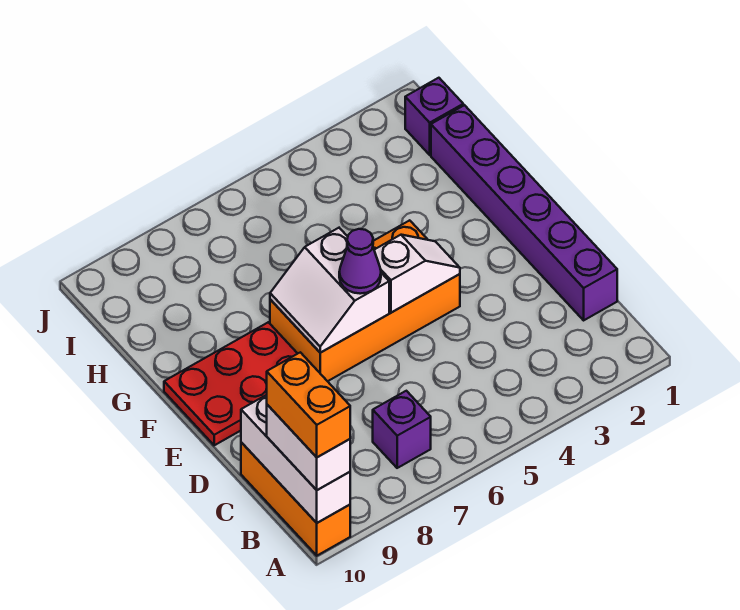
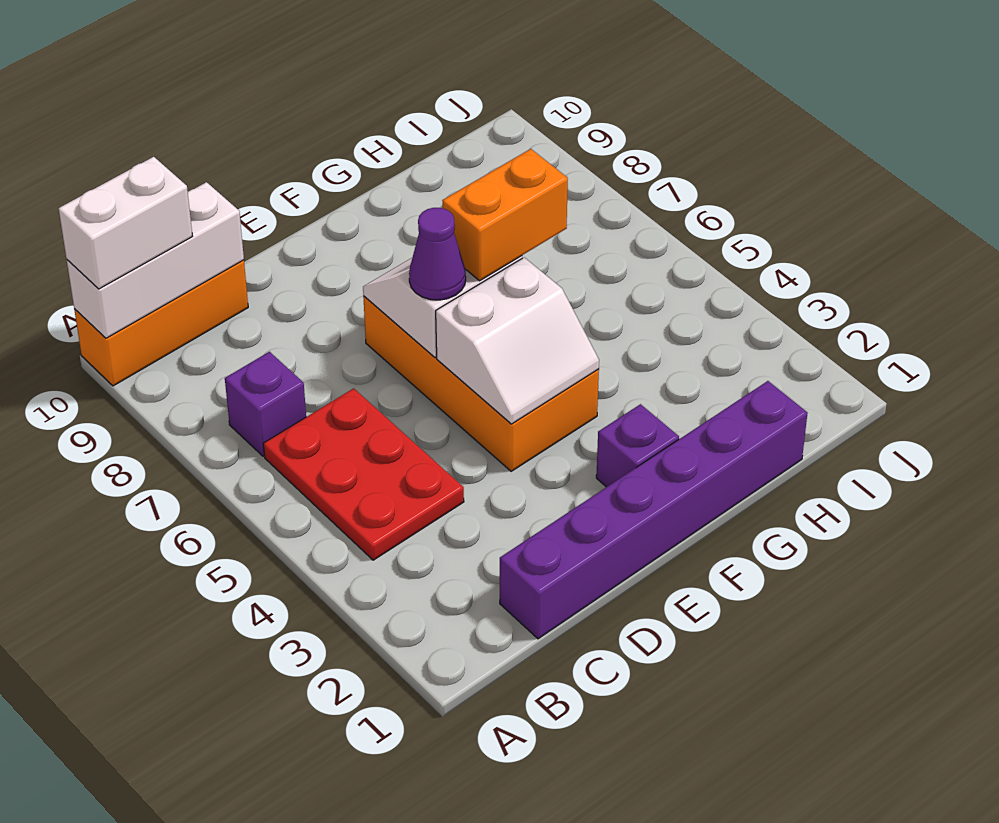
orange brick A10:B10 level 4 -> orange brick F6:G6 level 3
white slope E4:E5 level 2 top 5 -> white slope E4:F5 level 2 top 5
red plate E8:F10 level 1 -> red plate B4:C6 level 1
purple brick I1 level 1 -> purple brick F2 level 1

